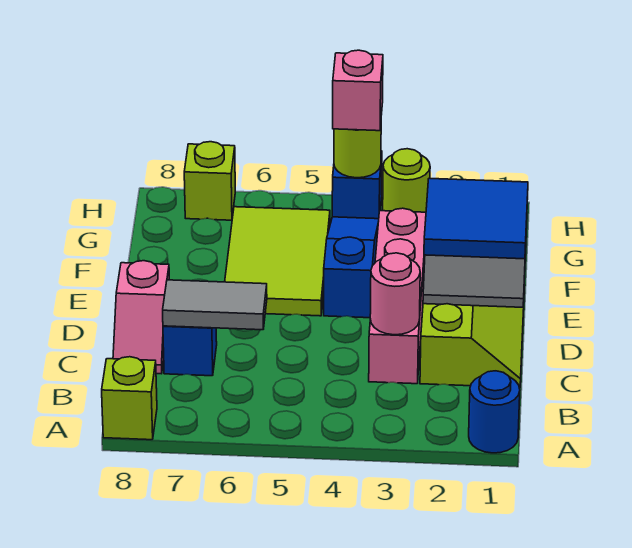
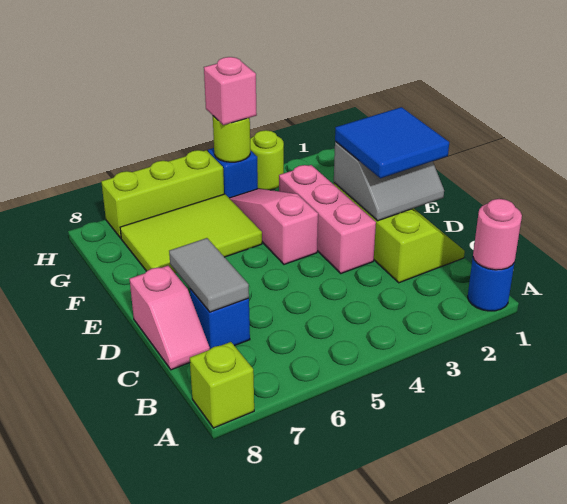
pink brick C3:F3 level 1 -> pink brick D3:F3 level 1
pink round brick C3 level 2 -> pink round brick A1 level 2
grey tile C6:C7 level 2 -> grey tile C7:D7 level 2
blue slope E4:G4 level 1 top E -> pink slope E4:G4 level 1 top E
lime tile E5:G6 level 1 -> lime tile F5:G7 level 1
lime brick H7 level 1 -> lime brick H5:H7 level 1

